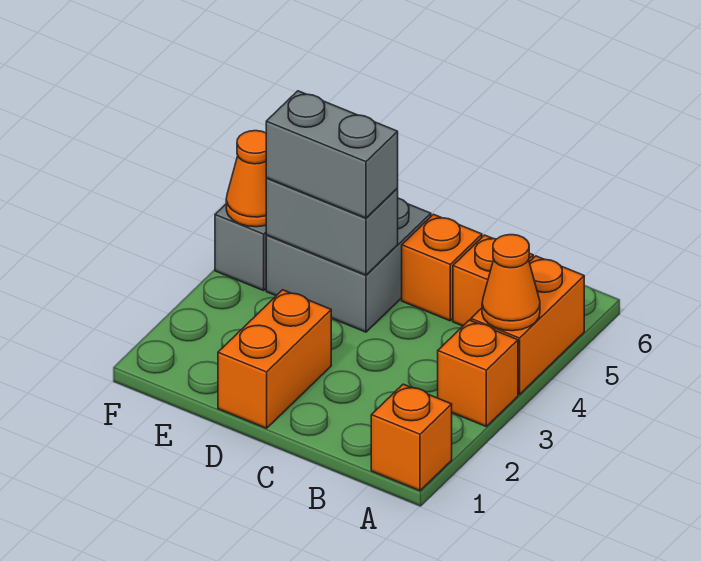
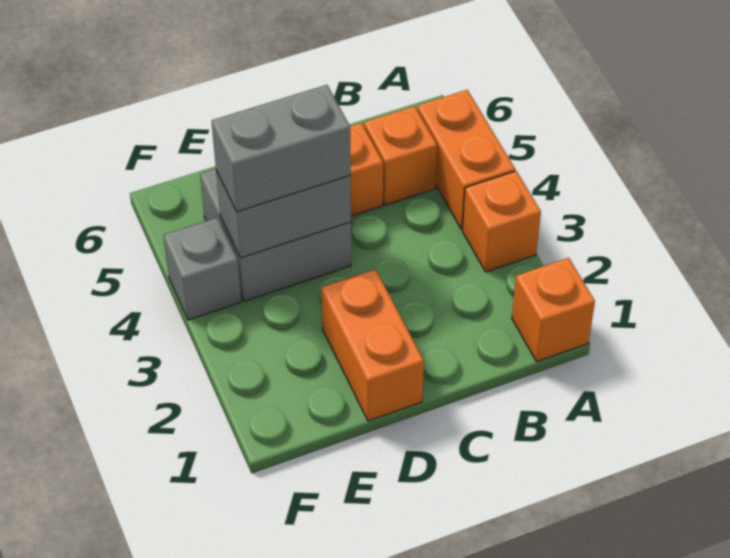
orange cone A4 level 2 -> none
orange cone F4 level 2 -> none

